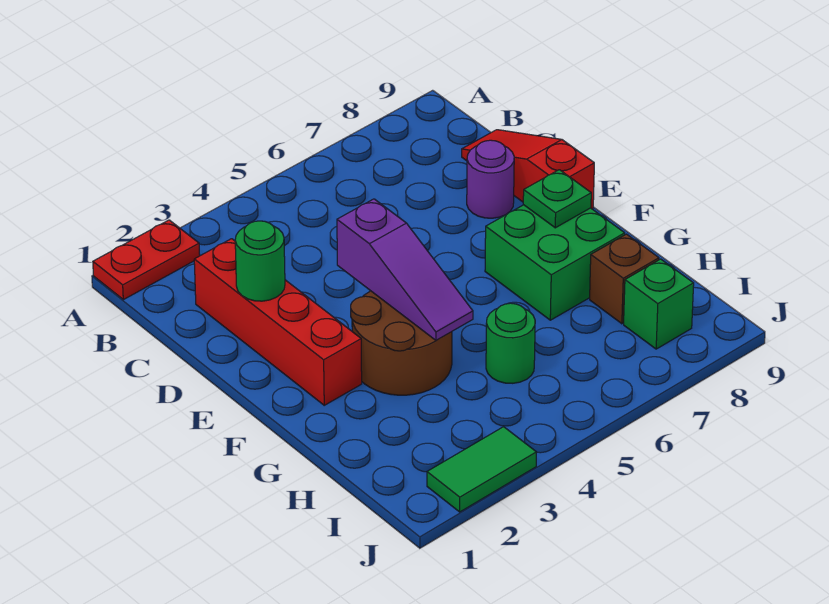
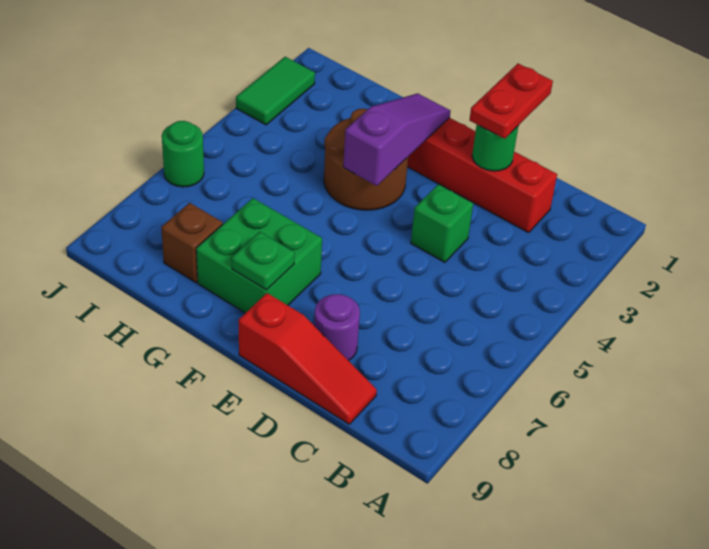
red plate A1:A2 level 1 -> red plate D1:D2 level 3
purple slope E4:G4 level 2 top E -> purple slope F2:F4 level 2 top 4
green round brick H5 level 1 -> green round brick J6 level 1
green brick I8 level 1 -> green brick D4 level 1

